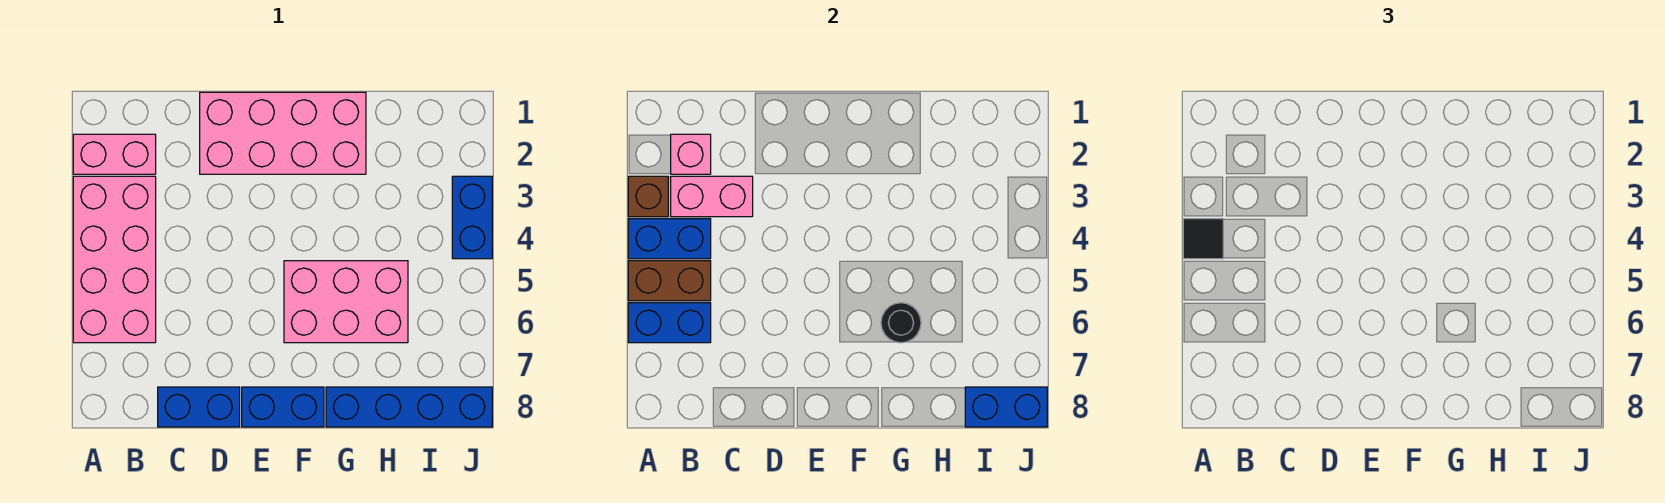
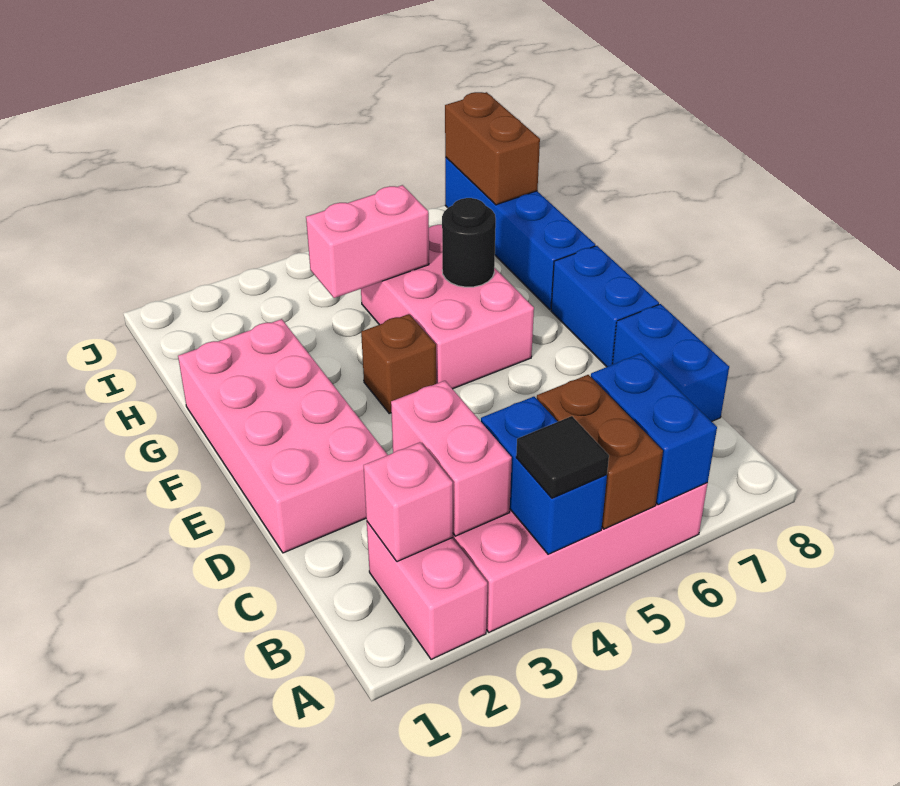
brown brick A3 level 2 -> brown brick F4 level 1
none -> pink brick H4:H5 level 2
blue brick I8:J8 level 2 -> brown brick I8:J8 level 2
blue brick J3:J4 level 1 -> none

